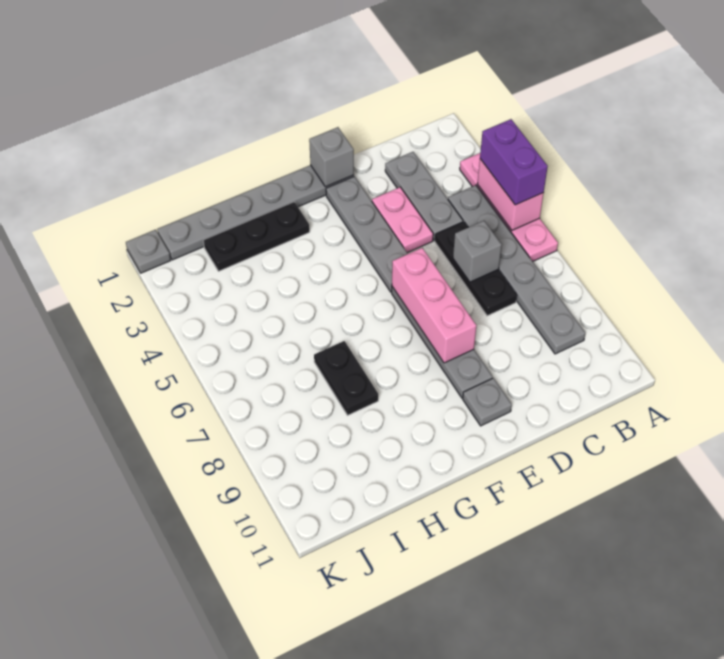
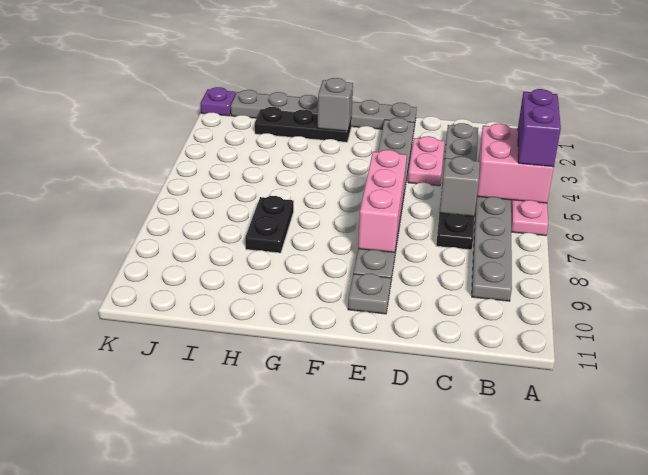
pink brick A4:A5 level 2 -> pink brick A4:B5 level 2
grey brick E1 level 2 -> grey brick G2 level 2
grey plate K1 level 1 -> purple plate K1 level 1

